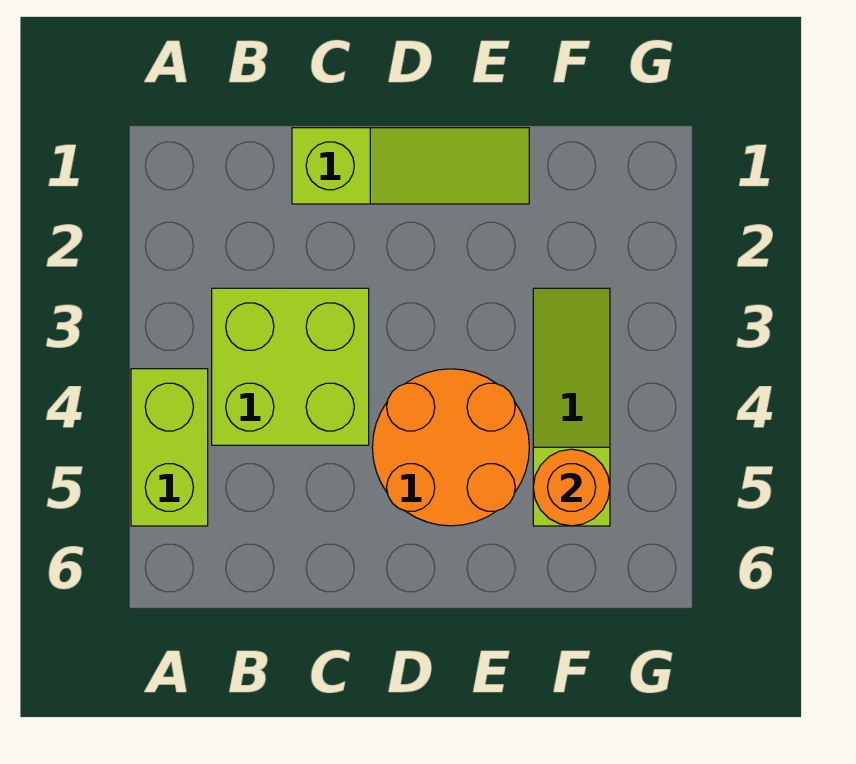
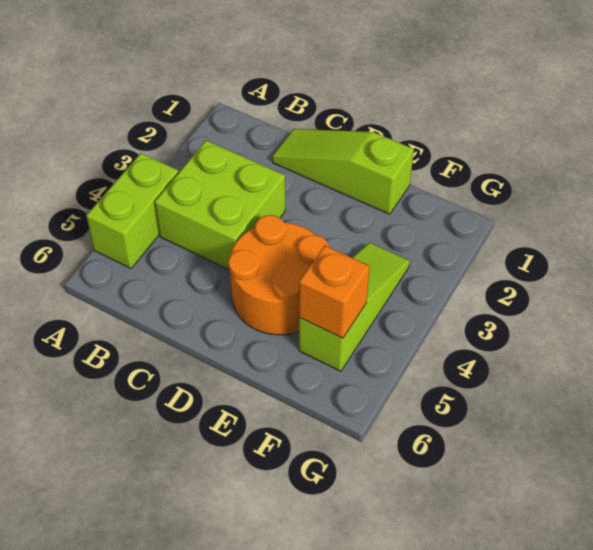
lime slope C1:E1 level 1 top C -> lime slope C1:E1 level 1 top E
orange round brick F5 level 2 -> orange brick F5 level 2

